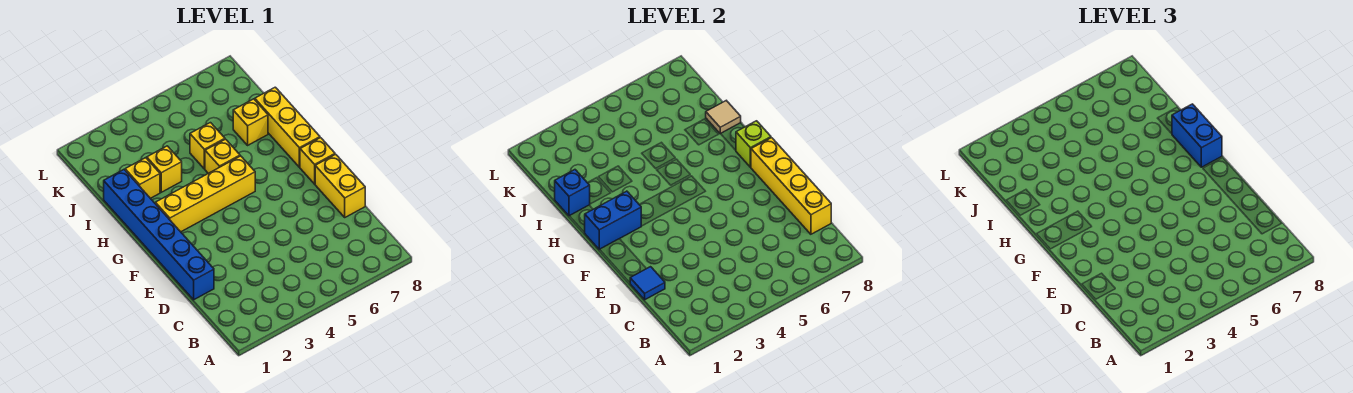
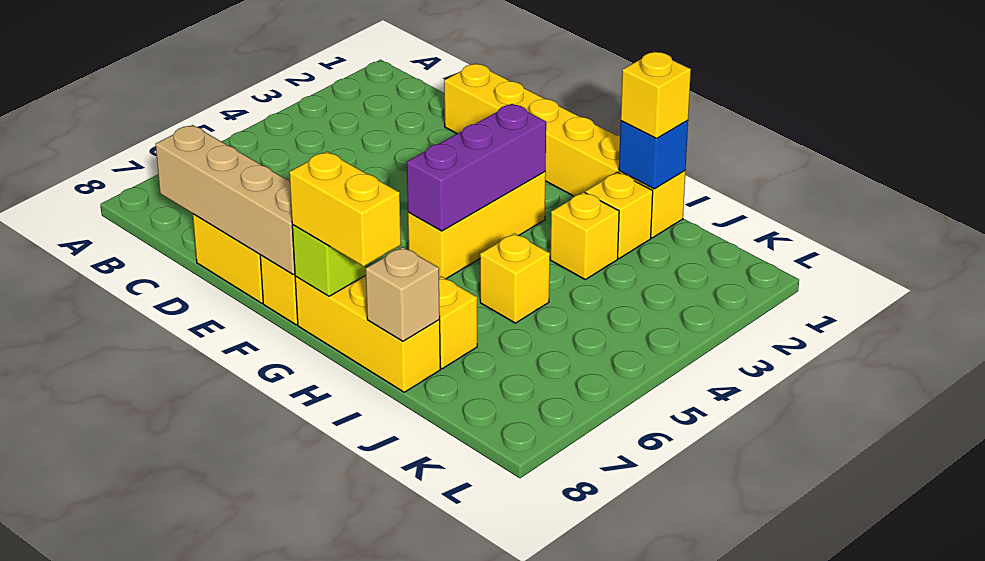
yellow brick C8:F8 level 2 -> tan brick C8:F8 level 2
blue brick D1:I1 level 1 -> yellow brick D1:I1 level 1
blue tile D1 level 2 -> none
blue brick G1:G2 level 2 -> none
yellow brick G2:G5 level 1 -> yellow brick G3:G5 level 1
none -> purple brick G3:G5 level 2
blue brick G8:H8 level 3 -> yellow brick G8:H8 level 3
yellow brick H5 level 1 -> yellow brick I1 level 3
tan tile I8 level 2 -> tan brick I8 level 2

